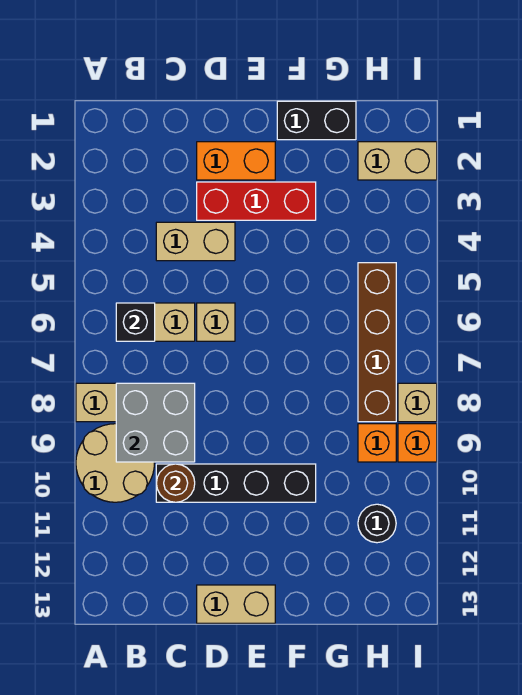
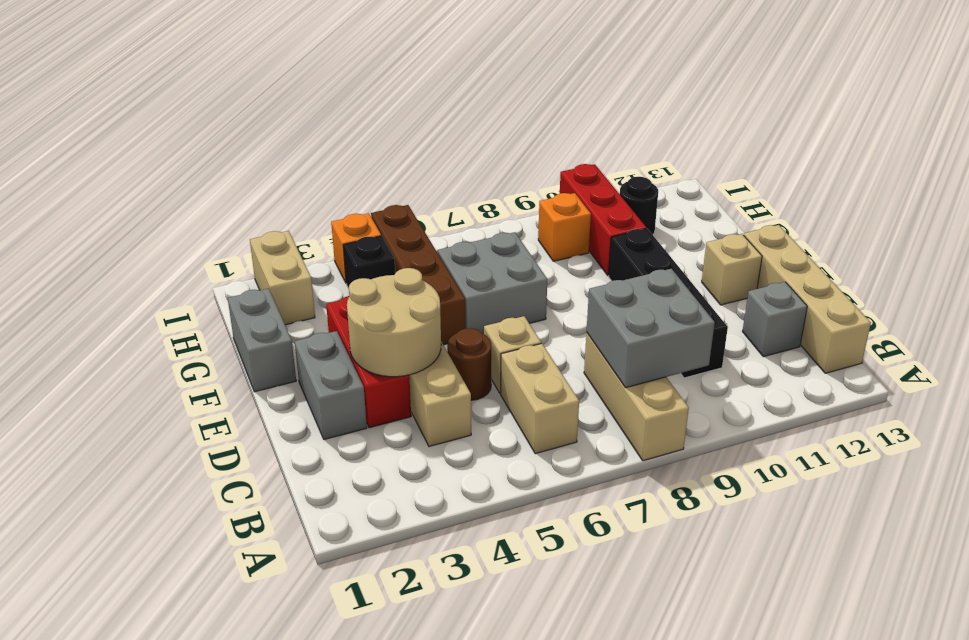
tan round brick A9:B10 level 1 -> tan round brick D3:E4 level 2
black brick B6 level 2 -> black brick H4 level 1
brown round brick C10 level 2 -> brown round brick D5 level 1
none -> grey brick C12 level 1
orange brick D2:E2 level 1 -> grey brick D2:E2 level 1
tan brick D13:E13 level 1 -> tan brick B13:E13 level 1
black brick F1:G1 level 1 -> grey brick F1:G1 level 1
none -> grey brick F6:G7 level 1
none -> red brick G10:I10 level 1
brown brick H5:H8 level 1 -> brown brick F5:I5 level 1
tan brick I8 level 1 -> tan brick E12 level 1
orange brick I9 level 1 -> orange brick I4 level 1

